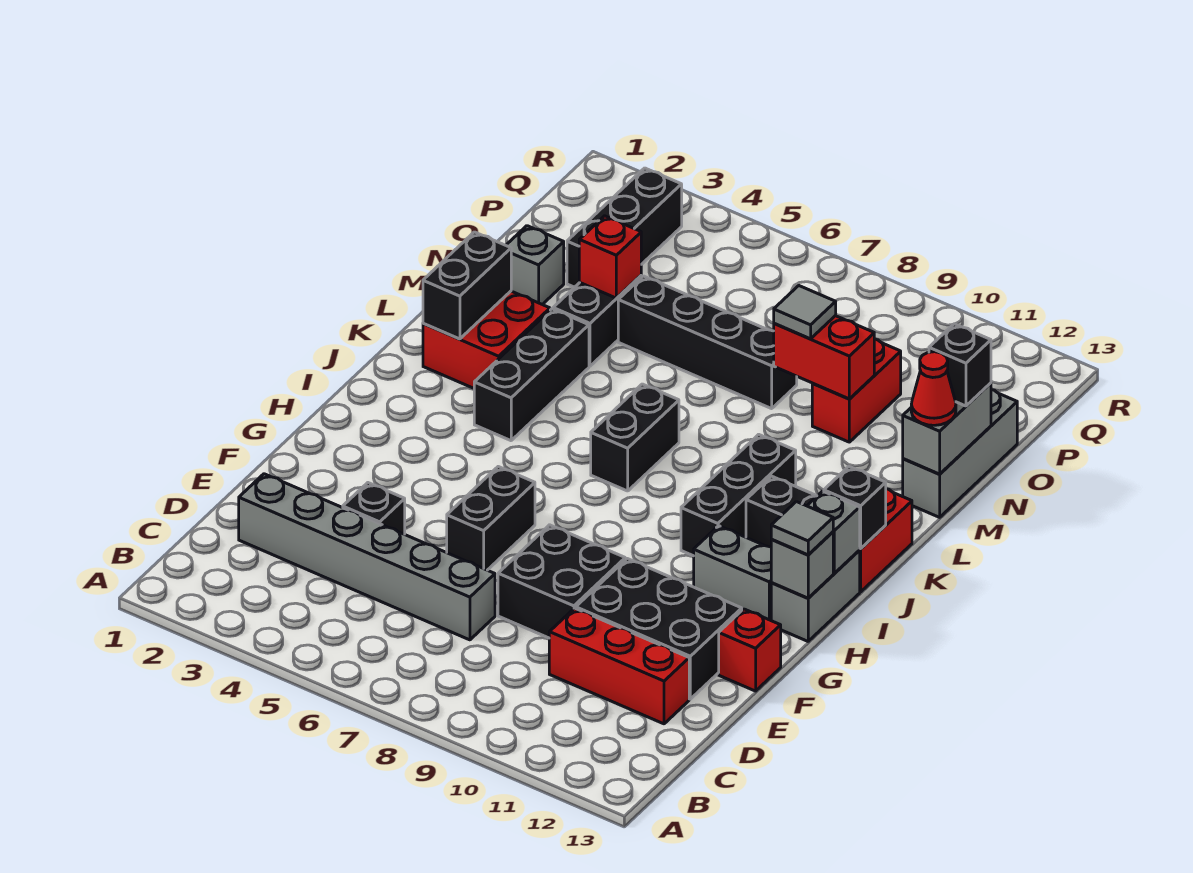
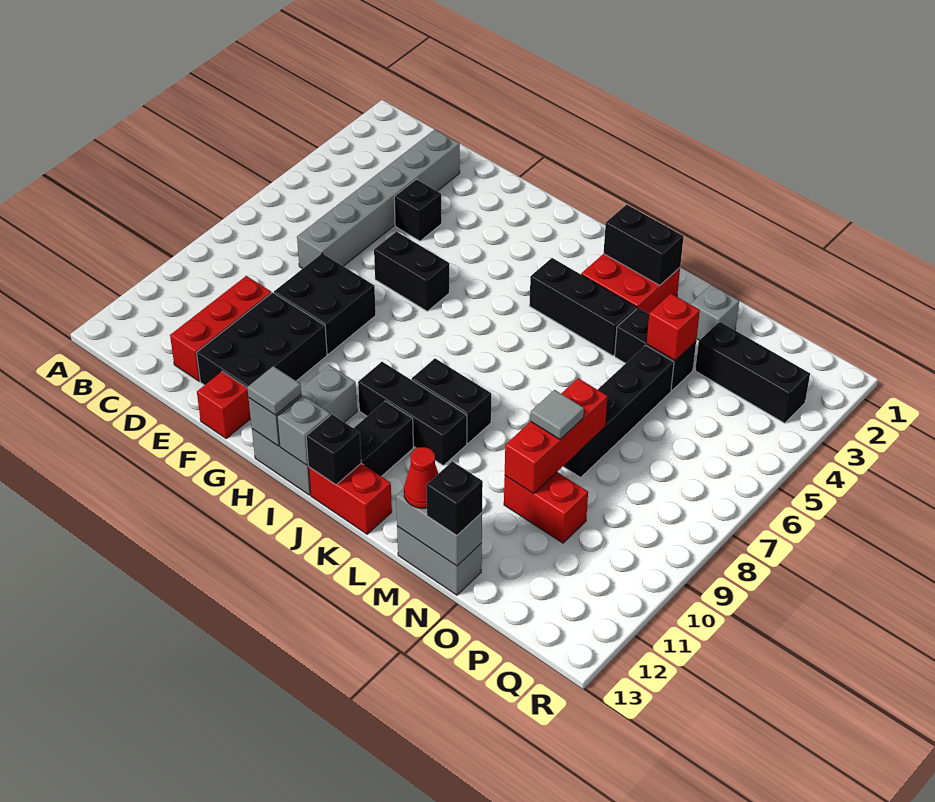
black brick J7:K7 level 1 -> black brick J9:K9 level 1
grey brick M13:O13 level 1 -> grey brick M13:N13 level 1
red brick N9:N10 level 2 -> red brick N8:N10 level 2

